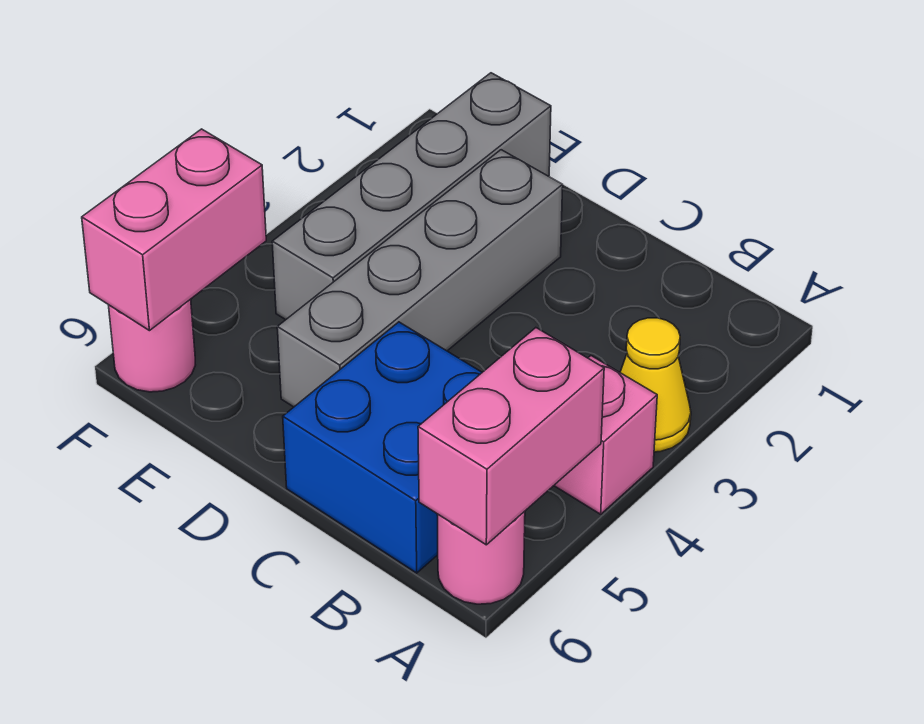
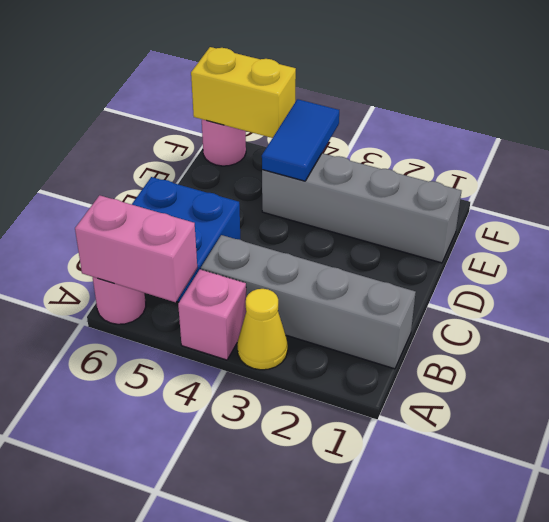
grey brick D2:D5 level 1 -> grey brick B1:B4 level 1
none -> blue tile E4:F4 level 2
pink brick F5:F6 level 2 -> yellow brick F5:F6 level 2

